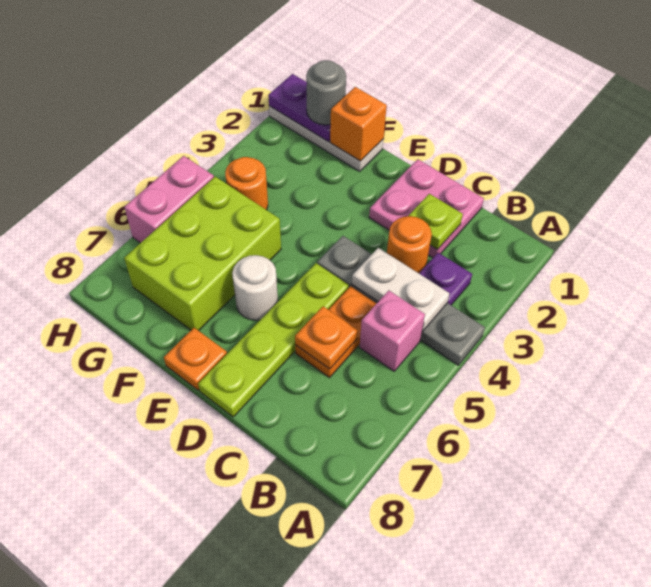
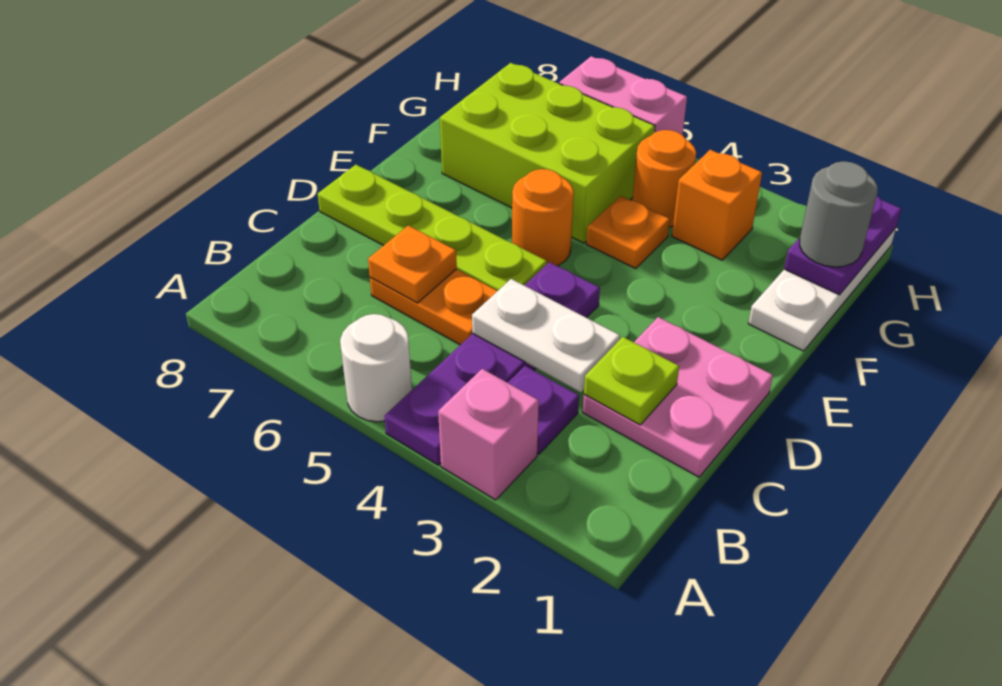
grey plate A4:D4 level 1 -> purple plate A4:D4 level 1
white plate B4:C4 level 2 -> white plate C3:C4 level 2
pink brick B5 level 1 -> pink brick A3 level 1
orange round brick C3 level 1 -> orange round brick E5 level 1
white round brick E6 level 1 -> white round brick A5 level 1
orange plate E8 level 1 -> orange plate F4 level 1
orange brick F1 level 2 -> orange brick G3 level 1

